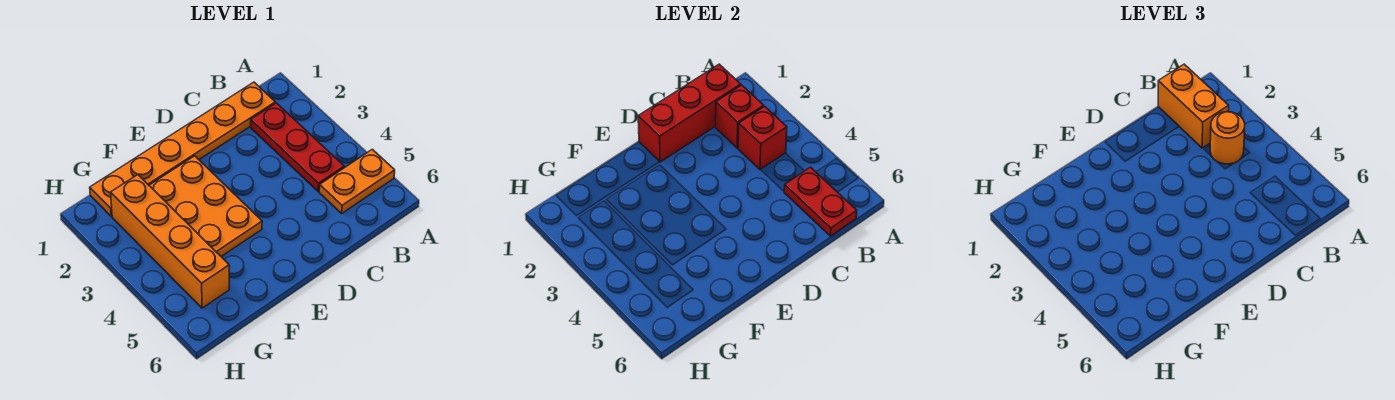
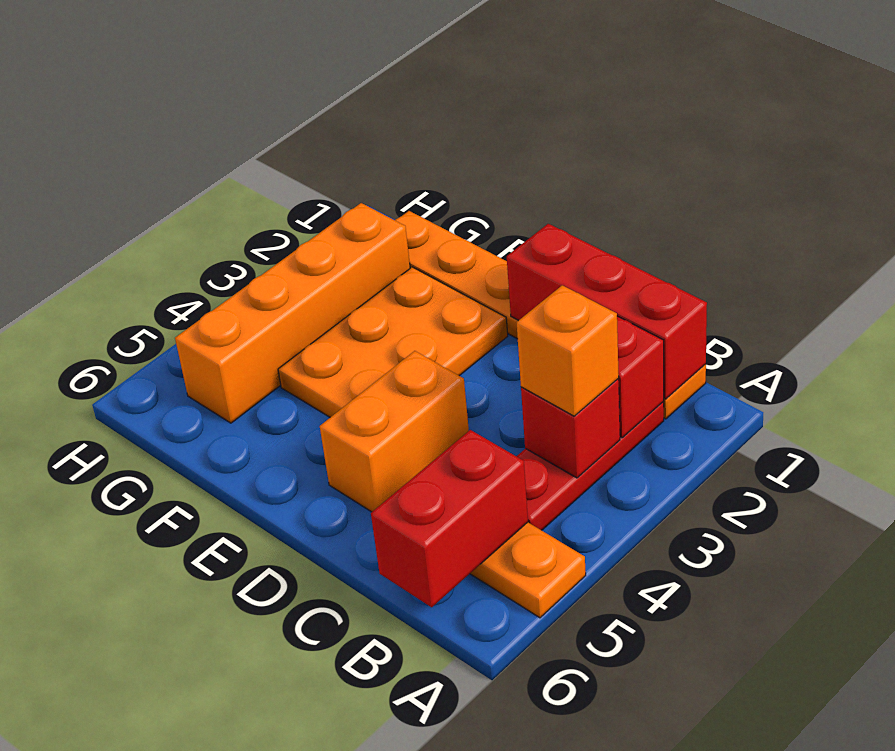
orange brick B1:B2 level 3 -> orange brick D4:D5 level 1
orange round brick B3 level 3 -> orange brick B3 level 3
red plate B5:B6 level 2 -> red brick B5:B6 level 2

